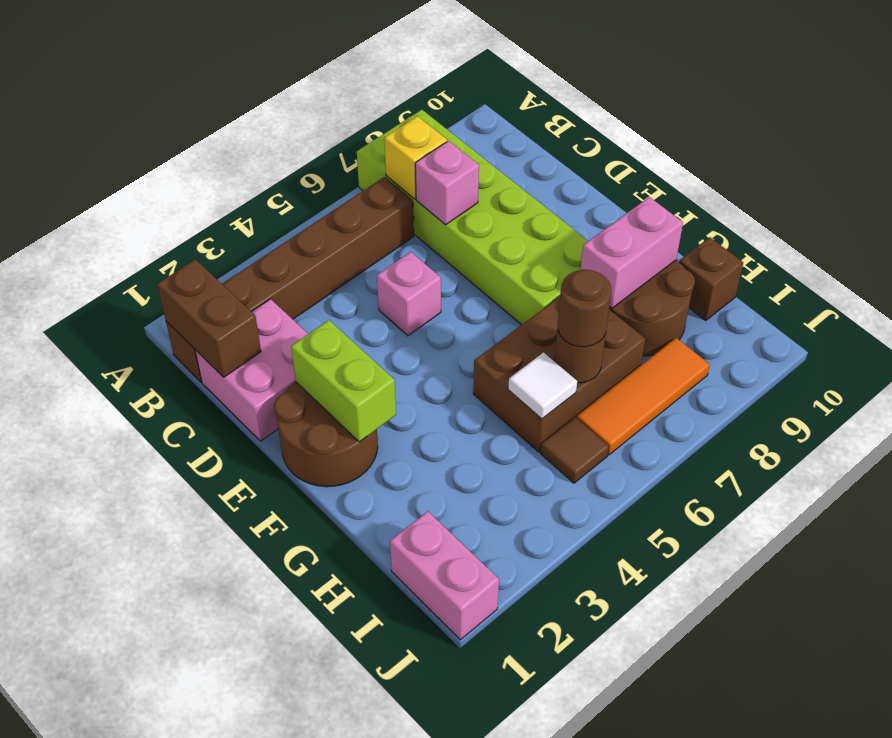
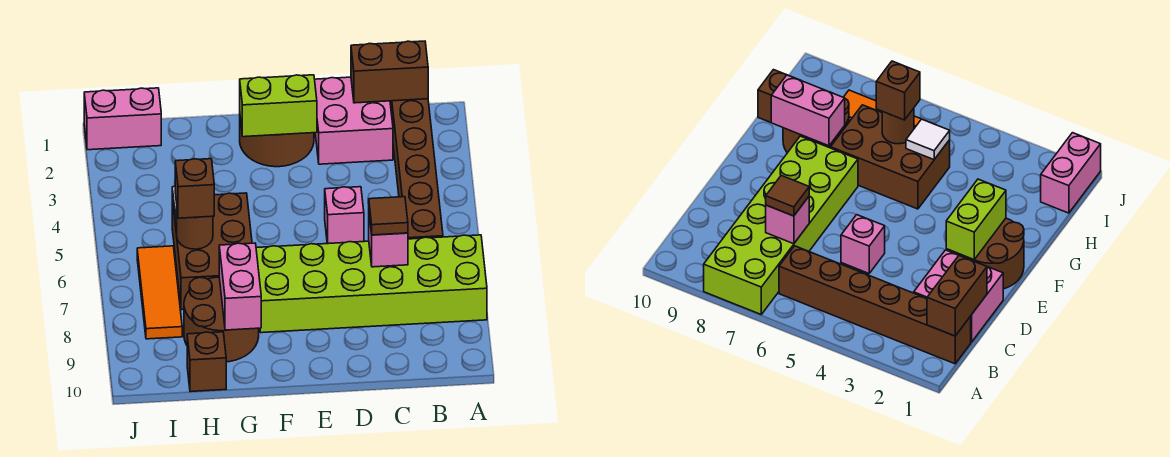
yellow brick B7 level 2 -> none
brown round brick H6 level 3 -> brown brick H6 level 3
brown tile I5 level 1 -> brown tile C7 level 3

